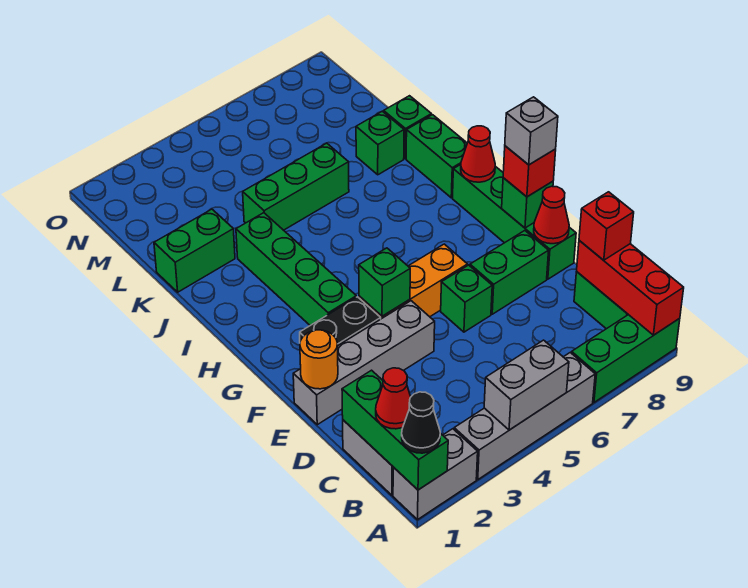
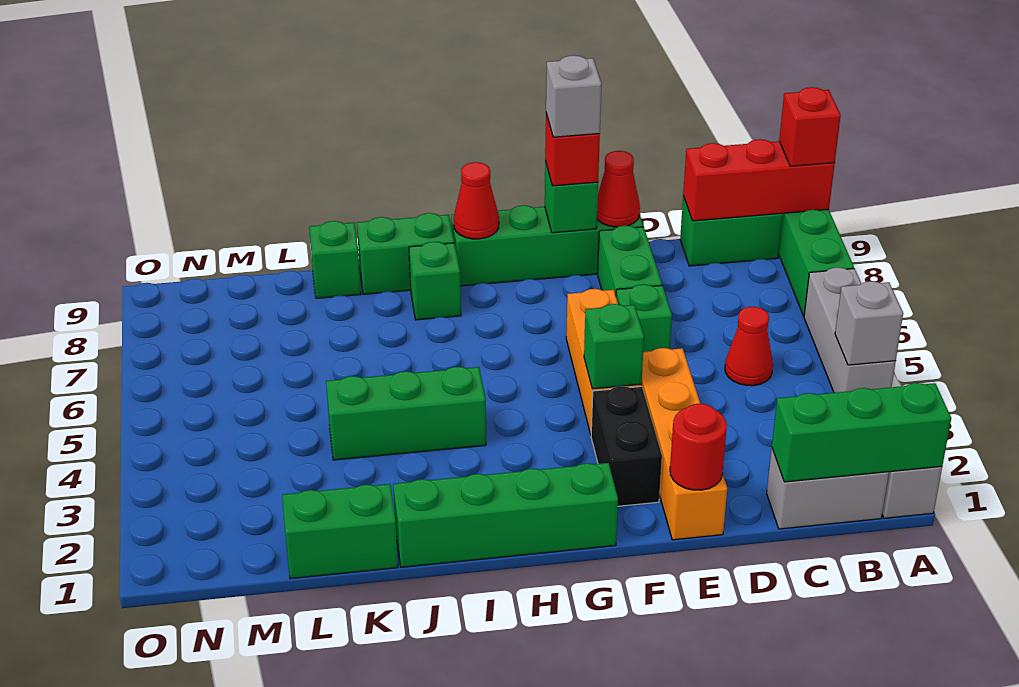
black cone A1 level 3 -> none
grey brick A3:A6 level 1 -> grey brick A4:A6 level 1
grey brick A4:A5 level 2 -> grey brick A4 level 2
red cone B1 level 3 -> red cone C5 level 1
red brick C9 level 3 -> red brick A9 level 3
grey brick E1:E4 level 1 -> orange brick E1:E4 level 1
orange round brick E1 level 2 -> red round brick E1 level 2
green brick G3:J3 level 1 -> green brick G1:J1 level 1
green brick K1:K2 level 1 -> green brick K1:L1 level 1
green brick K4:K6 level 1 -> green brick I4:K4 level 1
green brick K8 level 1 -> green brick I8 level 1

